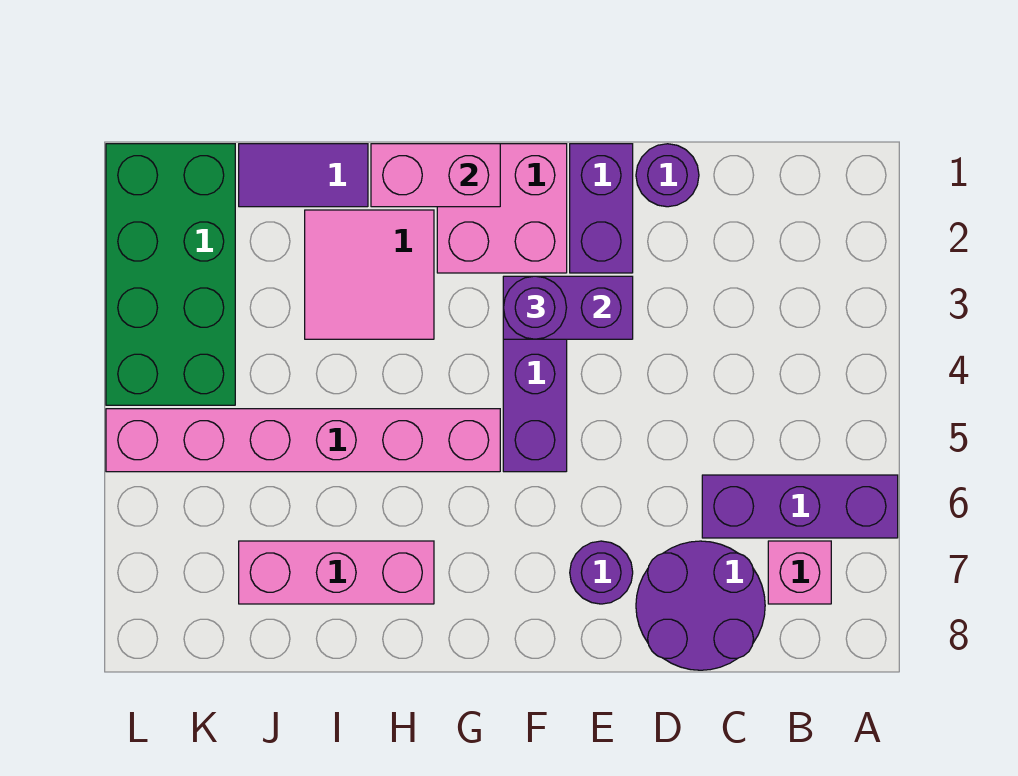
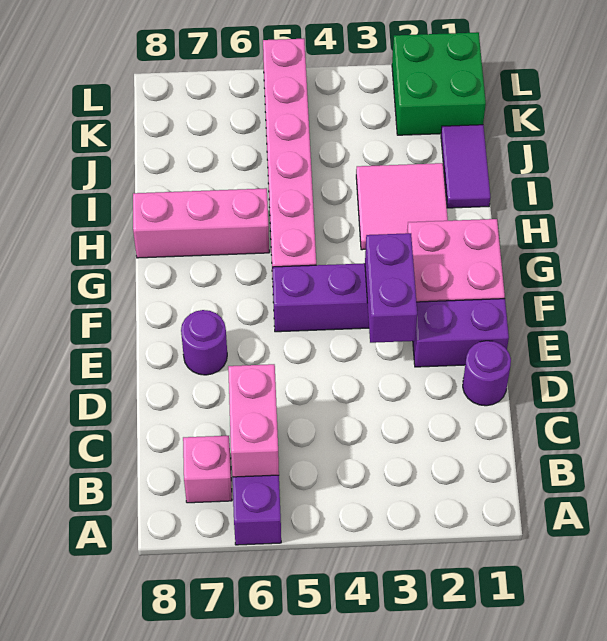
purple round brick C7:D8 level 1 -> none
purple round brick F3 level 3 -> none
pink brick G1:H1 level 2 -> pink brick B6:C6 level 2
pink brick H7:J7 level 1 -> pink brick H6:H8 level 1
green brick K1:L4 level 1 -> green brick K1:L2 level 1

